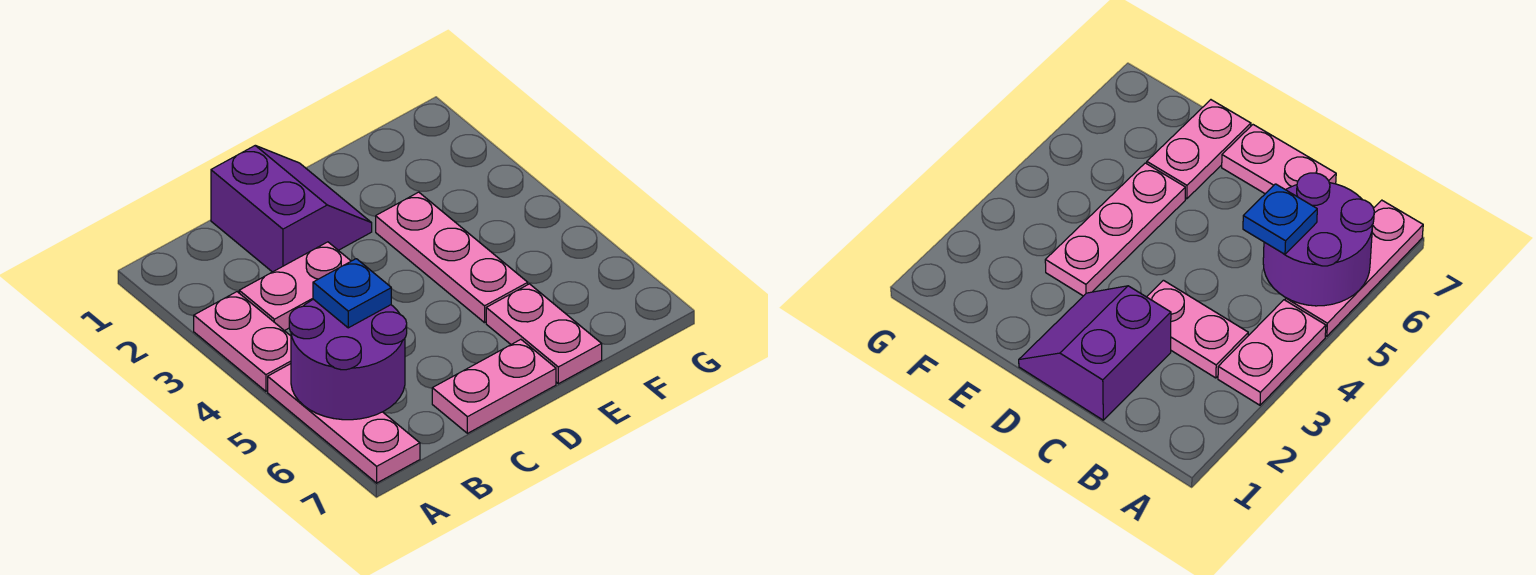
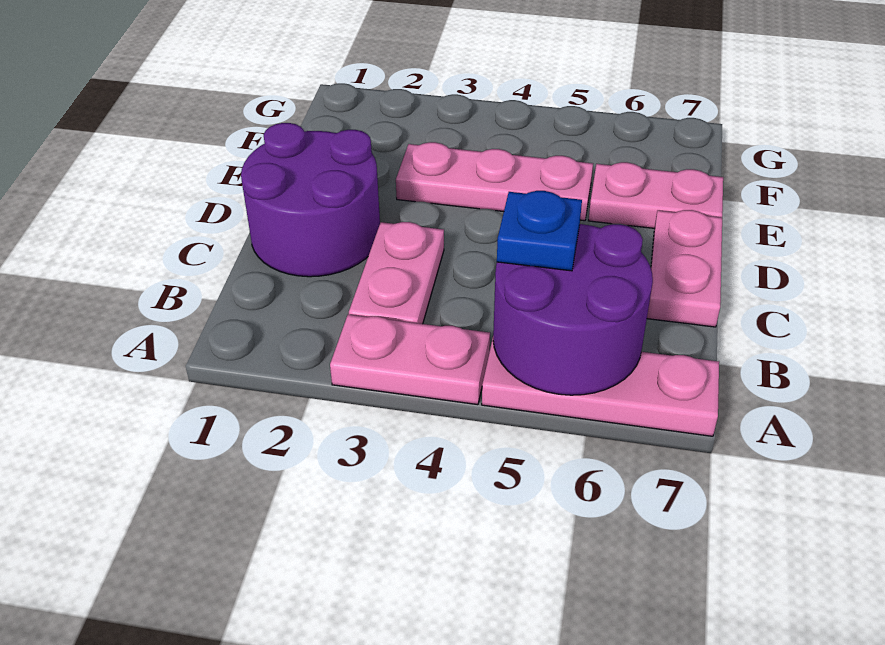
purple slope C1:D2 level 1 top C -> purple round brick C1:D2 level 1

